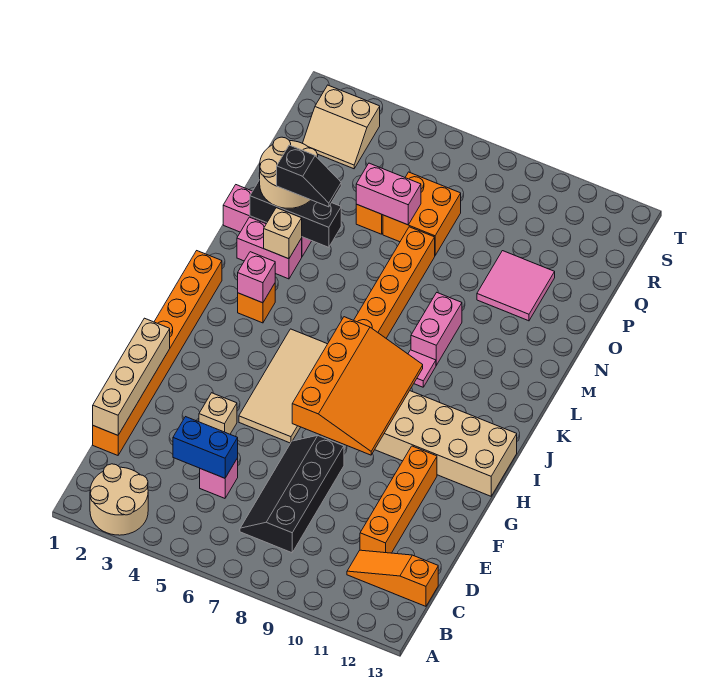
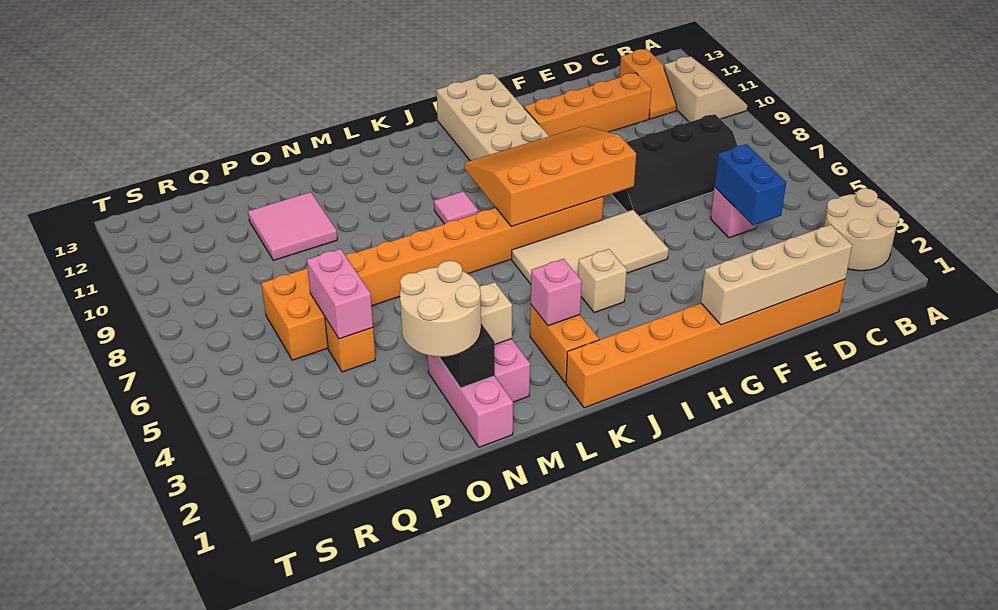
orange slope C11:C13 level 1 top 13 -> orange slope C11:C12 level 1 top 12
tan brick F4 level 1 -> tan brick I4 level 1
orange brick K3 level 1 -> orange brick K2:K3 level 1
pink brick L9:M9 level 1 -> none
black slope N3:N4 level 4 top 3 -> none
tan slope R2:S3 level 1 top S -> tan slope A10:B11 level 1 top B

